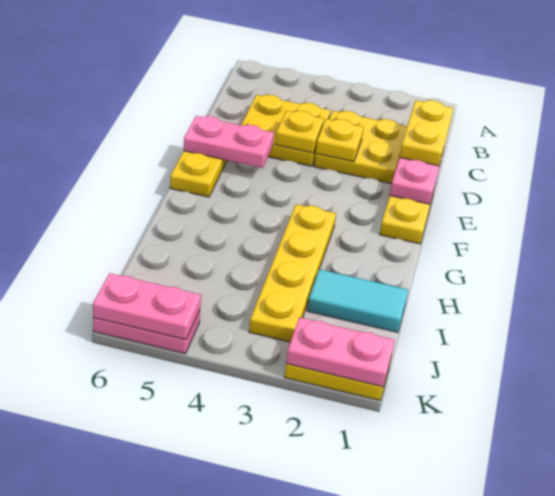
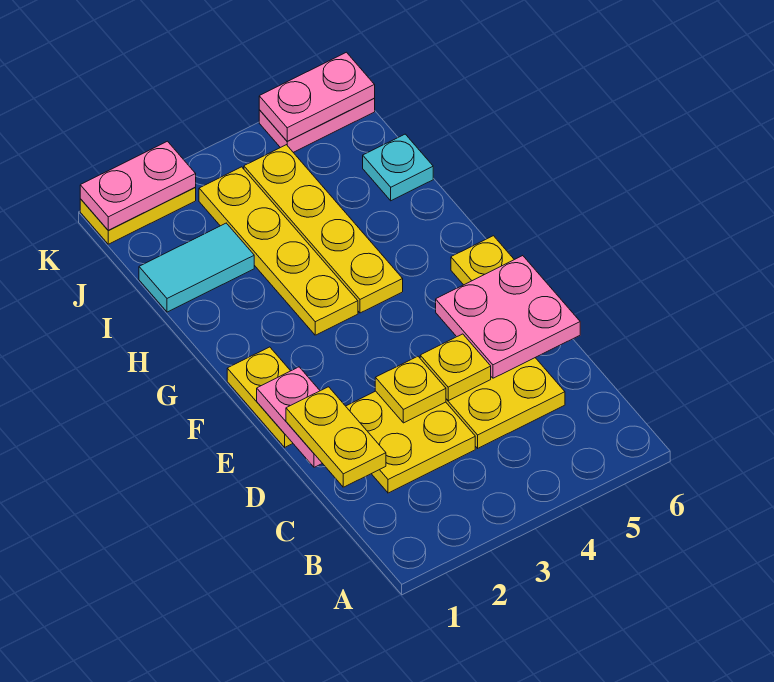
pink plate E5:E6 level 2 -> pink plate D5:E6 level 2
none -> yellow plate G4:J4 level 1
none -> cyan plate I6 level 1

